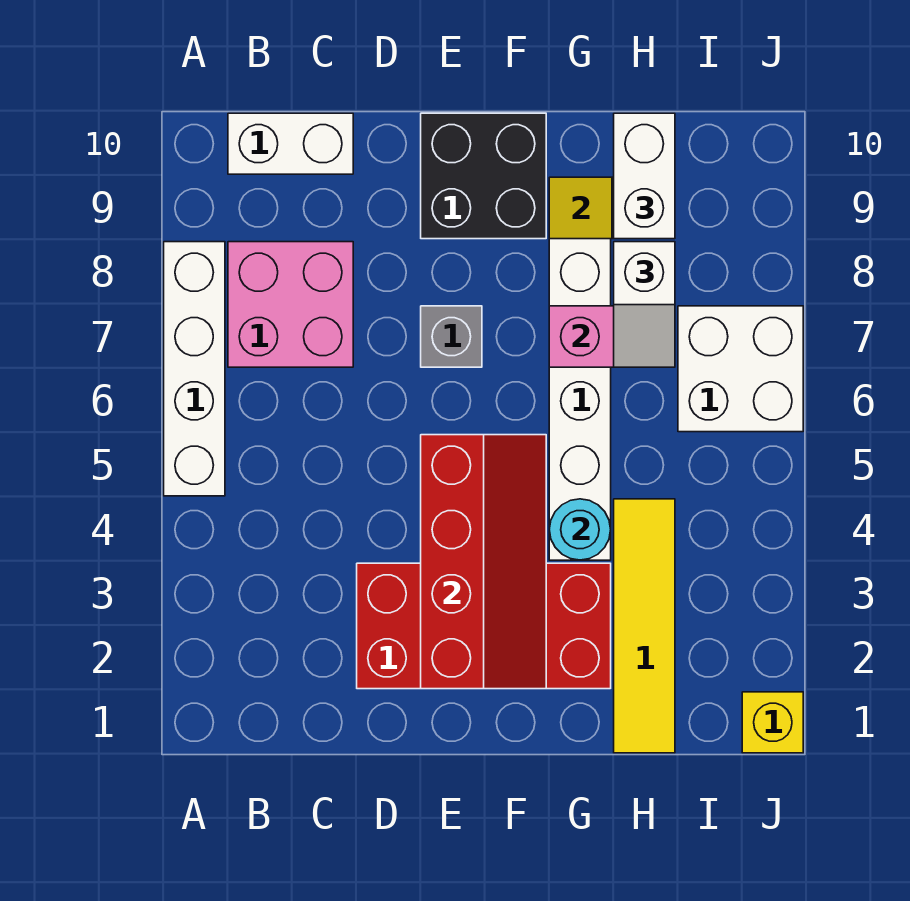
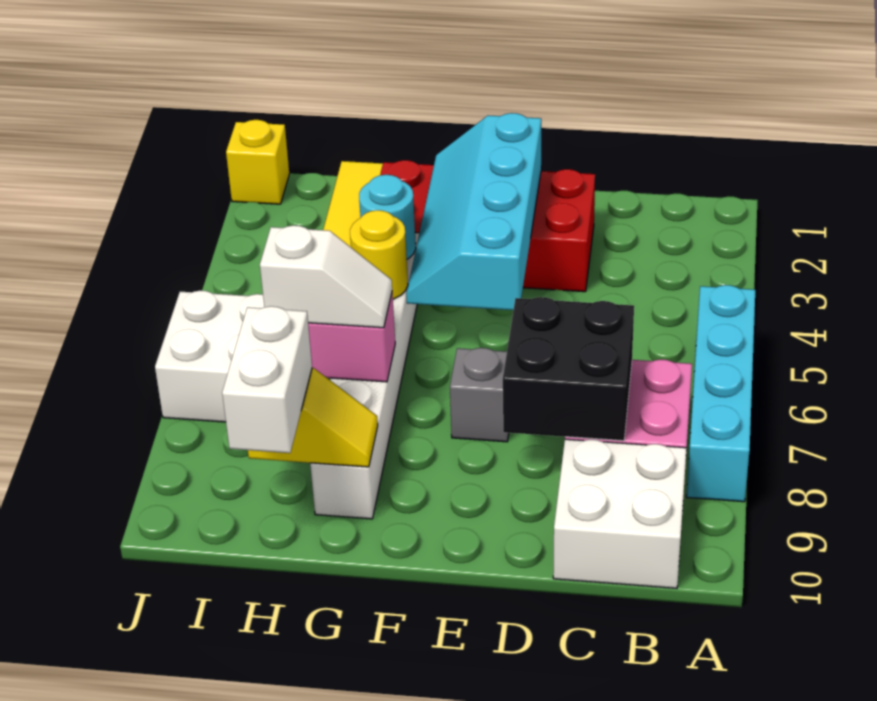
white brick A5:A8 level 1 -> cyan brick A5:A8 level 1
white brick B10:C10 level 1 -> white brick B9:C10 level 1
red slope E2:F5 level 2 top E -> cyan slope E2:F5 level 2 top E
black brick E9:F10 level 1 -> black brick C7:D8 level 2
none -> yellow round brick G5 level 2
white slope H7:H8 level 3 top 8 -> white slope G7:H7 level 3 top H

